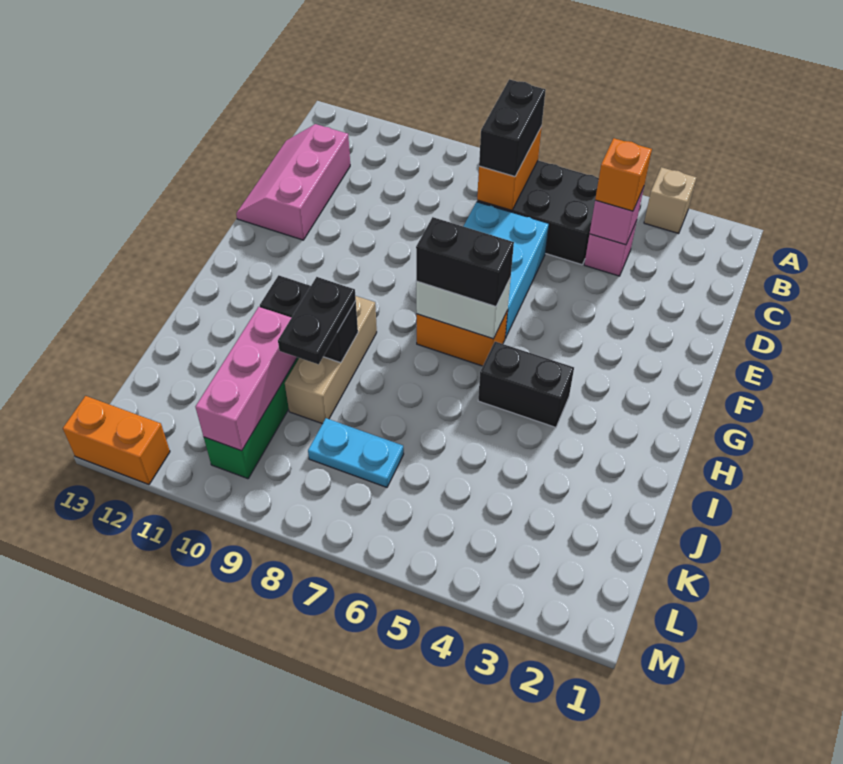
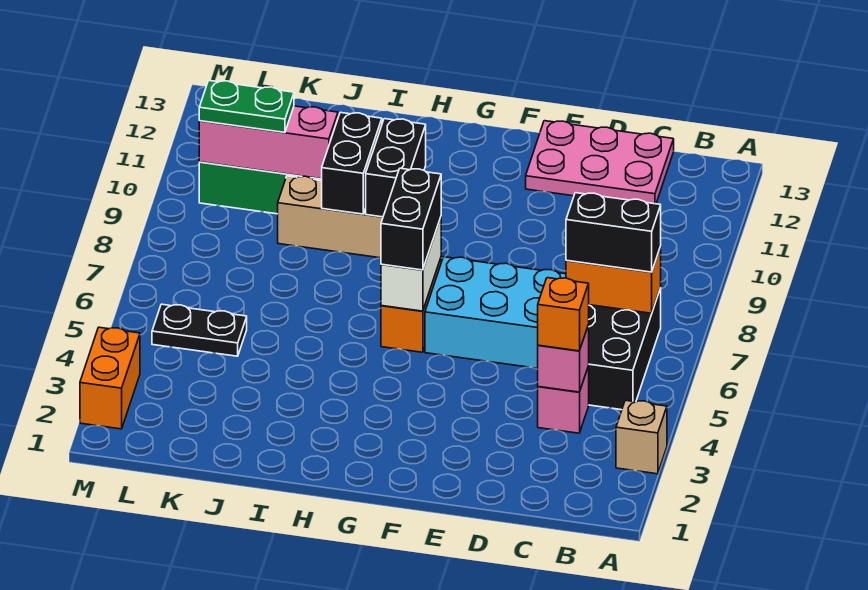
pink slope C12:E13 level 1 top 12 -> pink plate C12:E13 level 1
black brick H4:H5 level 1 -> black brick H9:H10 level 2
black plate I9:J9 level 3 -> black plate K5:L5 level 1
cyan plate K7:K8 level 1 -> none
none -> green plate K10:L10 level 3
orange brick M12:M13 level 1 -> orange brick M2:M3 level 1

